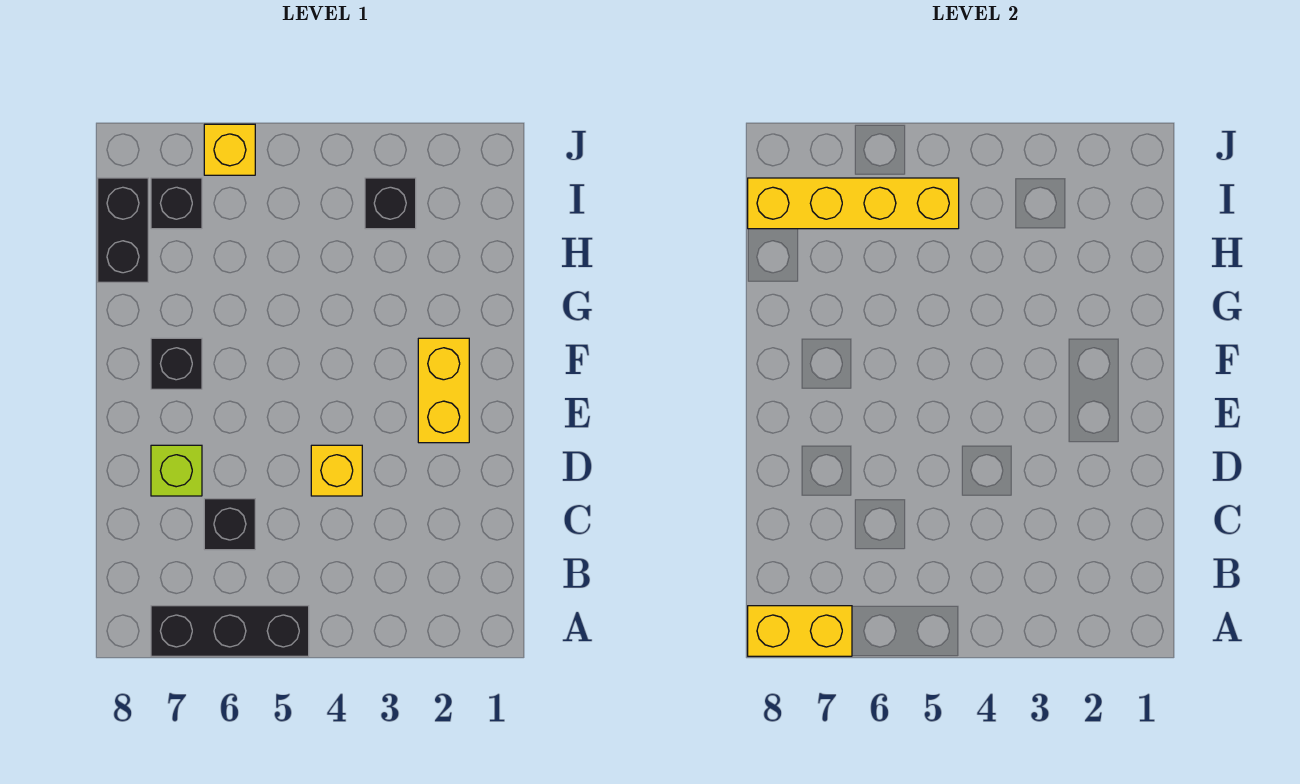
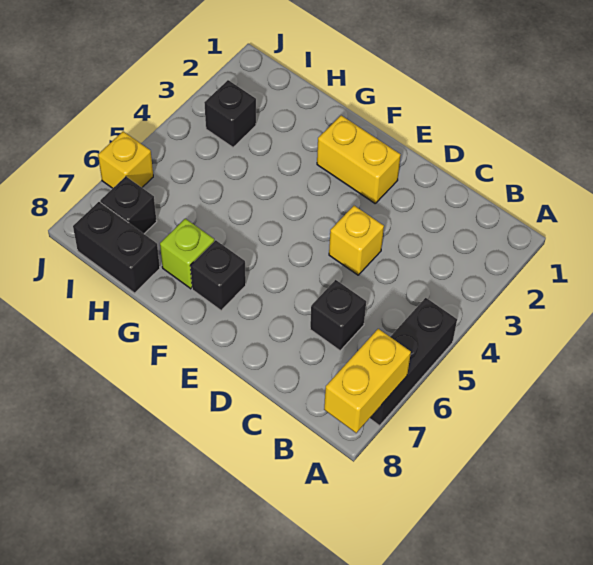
lime brick D7 level 1 -> lime brick G7 level 1
yellow brick I5:I8 level 2 -> none

